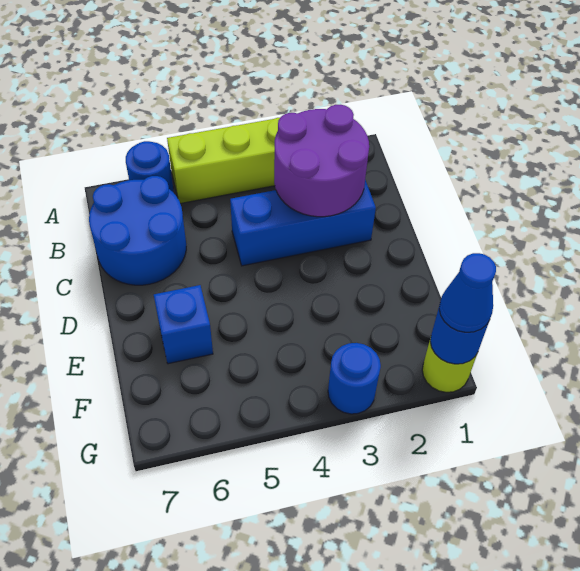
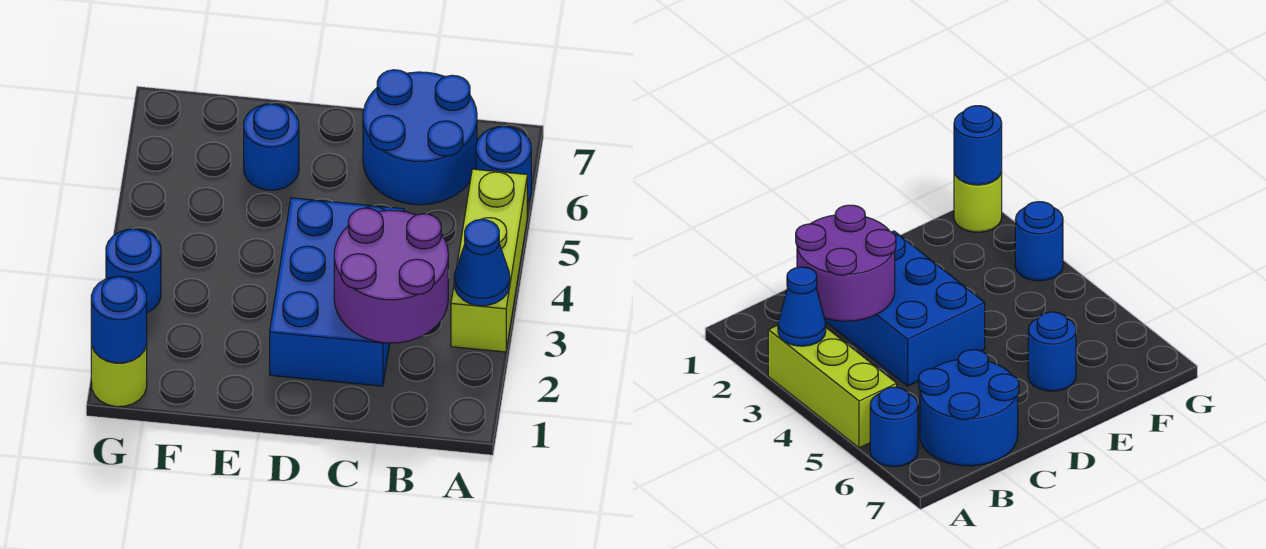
blue brick C2:C4 level 1 -> blue brick C2:D4 level 1
blue brick E6 level 1 -> blue round brick E6 level 1
blue cone G1 level 3 -> blue cone A3 level 2

